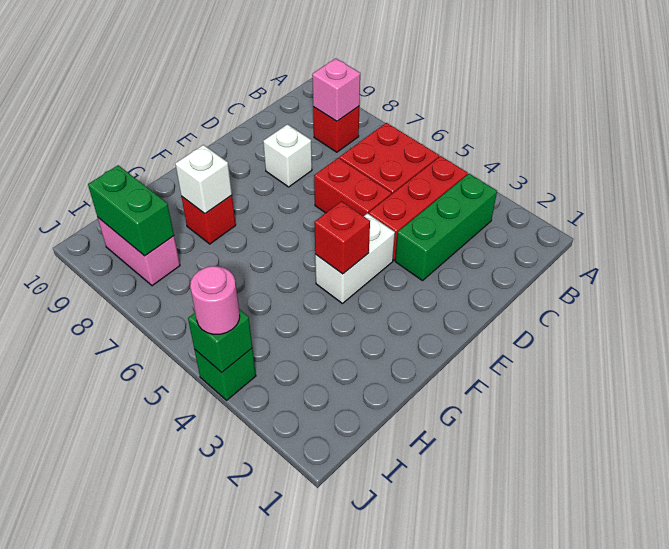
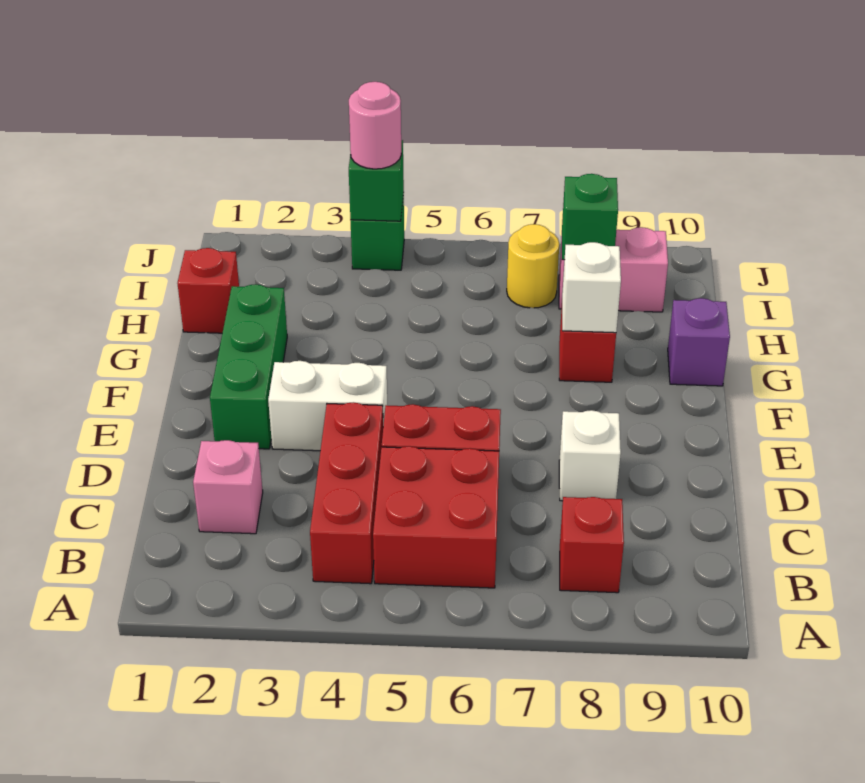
green brick B3:D3 level 1 -> green brick E2:G2 level 1
pink brick B8 level 2 -> pink brick C2 level 1
white brick E4:F4 level 1 -> white brick E3:E4 level 1
red brick F4 level 2 -> red brick H1 level 1
none -> purple brick G10 level 1
none -> yellow round brick I7 level 1
green brick I8:I9 level 2 -> green brick I8 level 2

